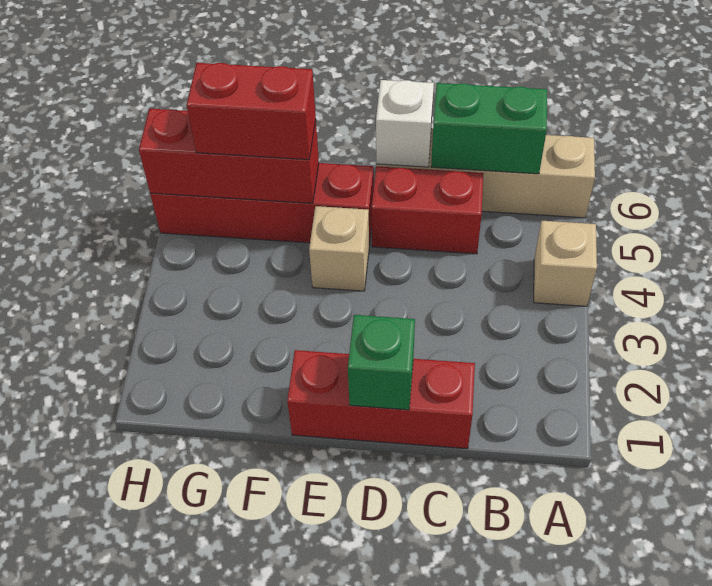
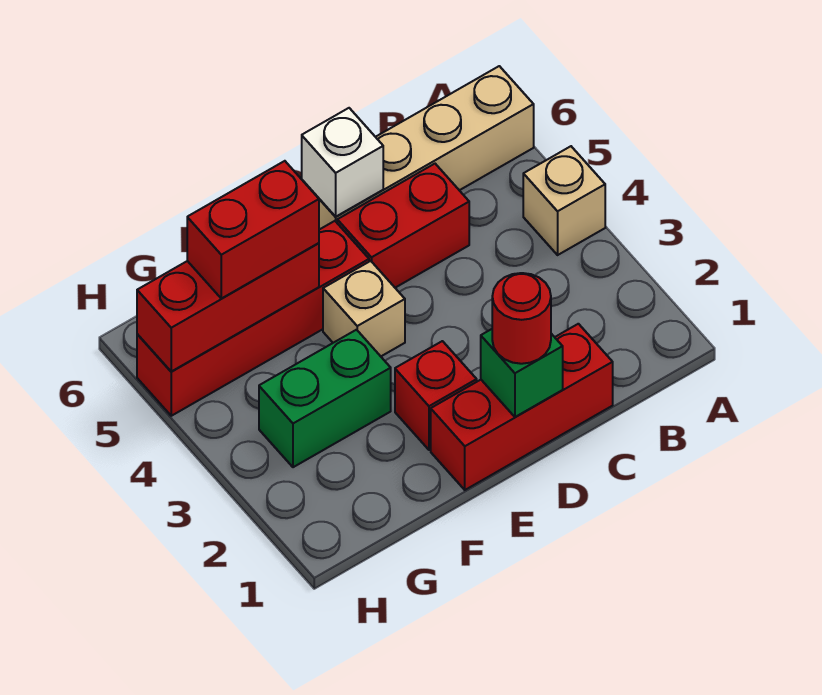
green brick B6:C6 level 2 -> green brick F3:G3 level 1
none -> red round brick D1 level 3
none -> red brick E2 level 1

